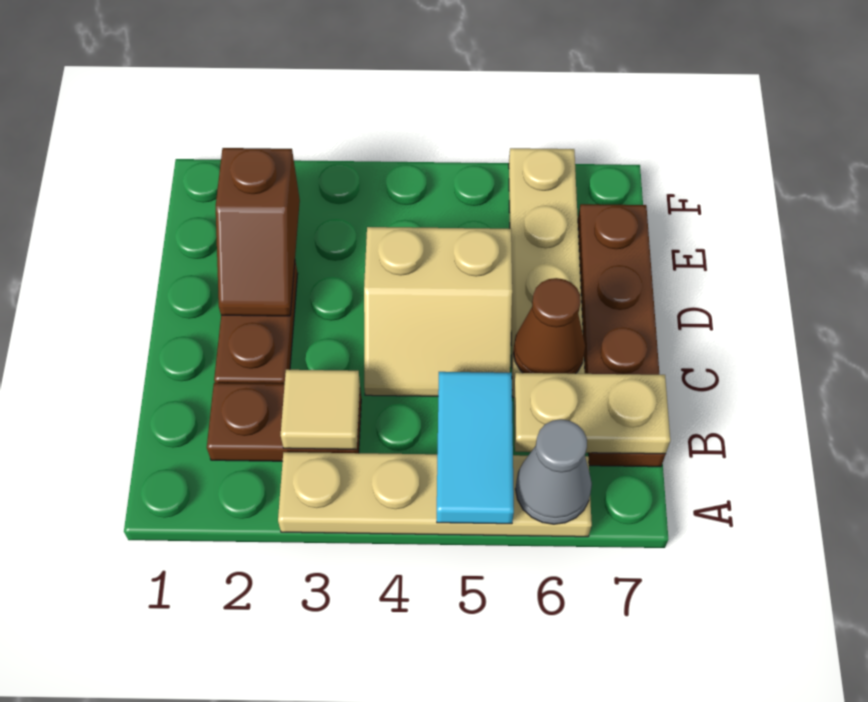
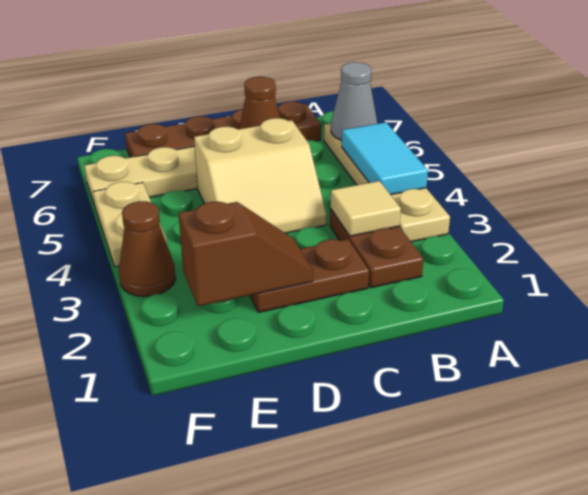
cyan tile A5:B5 level 2 -> cyan tile A4:A5 level 2
tan plate B6:B7 level 2 -> tan plate F4:F5 level 1
tan slope C4:D5 level 1 top D -> tan slope C4:D5 level 1 top 5
none -> brown cone F3 level 1

